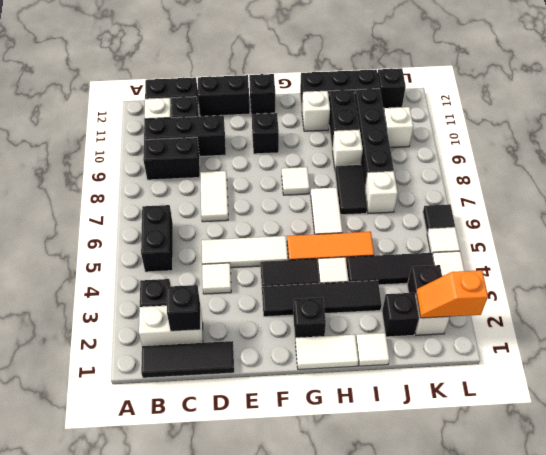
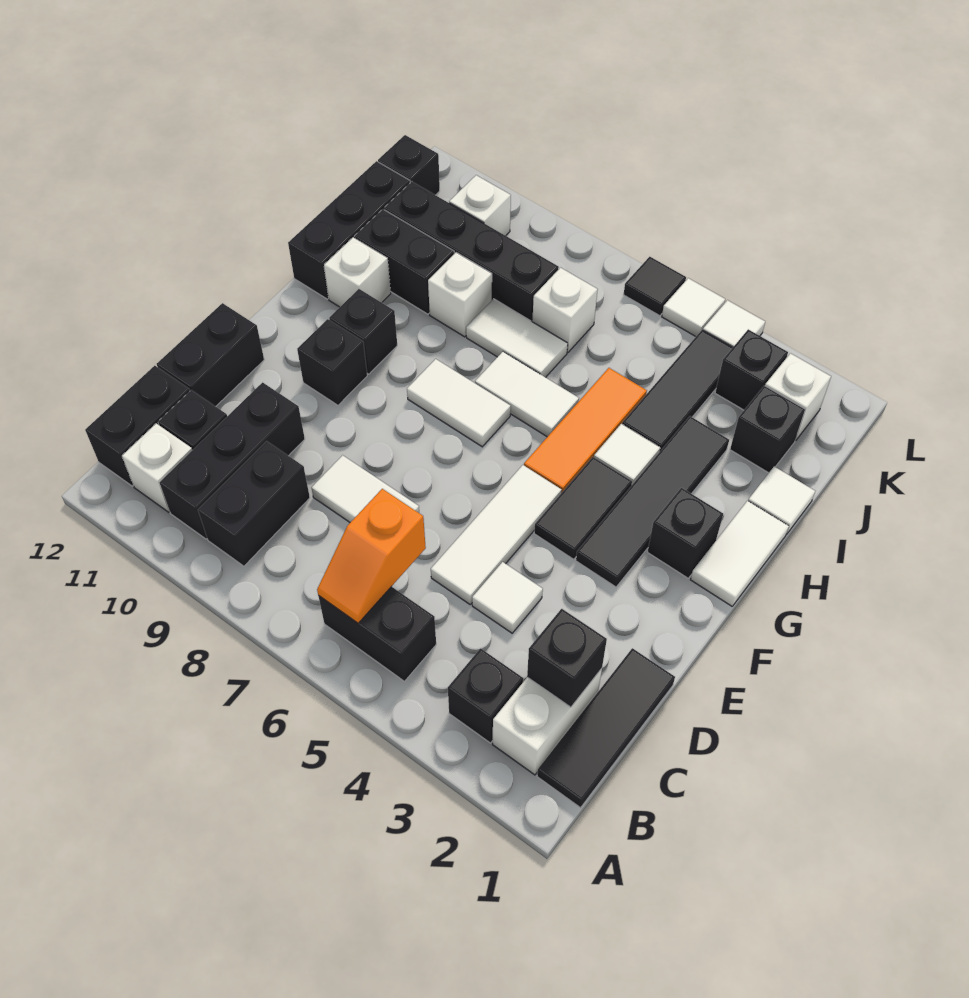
black brick F12 level 1 -> black brick G10 level 1
white tile G8 level 1 -> white tile G7:G8 level 1
black tile I7:I8 level 1 -> white tile I7:I8 level 1
orange slope K2:L2 level 2 top L -> orange slope B6:C6 level 2 top C

